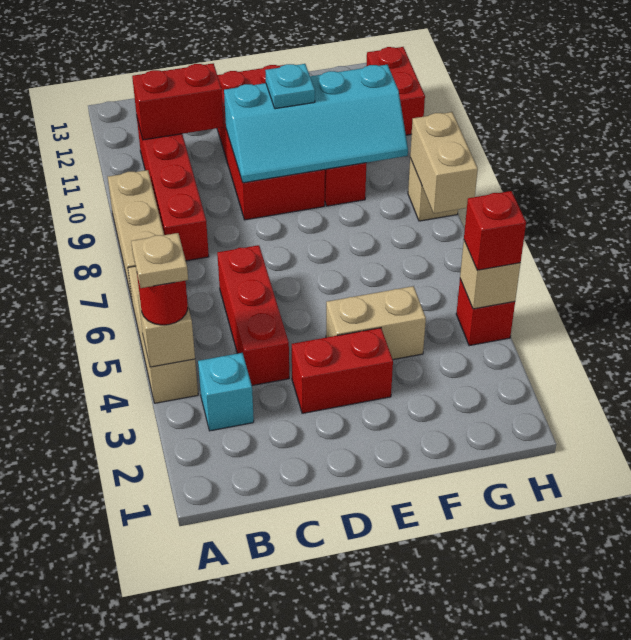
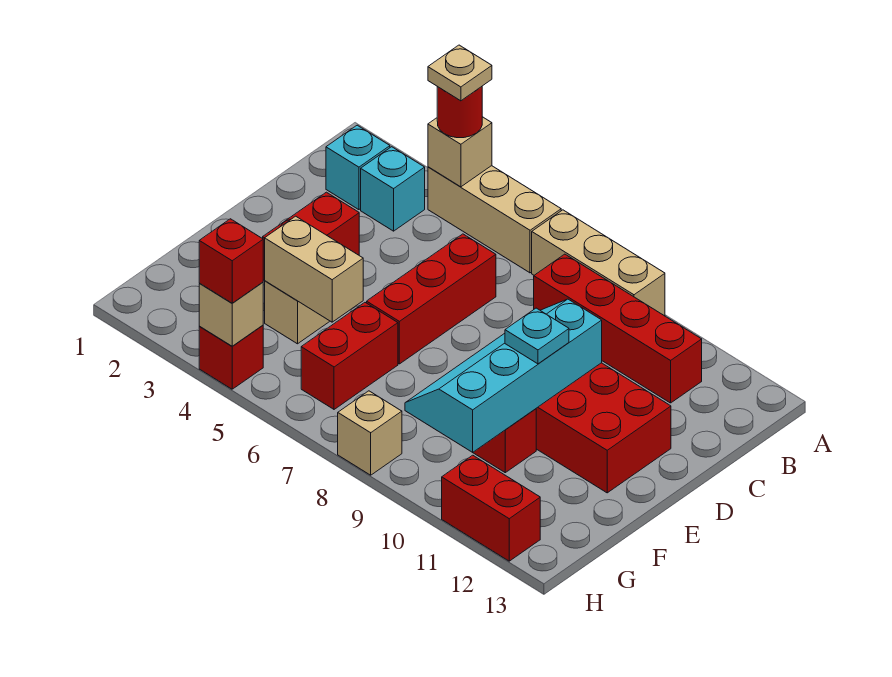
none -> cyan brick B2 level 1
red brick B11:C11 level 2 -> red brick F6:G6 level 1
red brick C4:C6 level 1 -> red brick C6:E6 level 1
tan brick H7:H8 level 2 -> tan brick F4:F5 level 2

